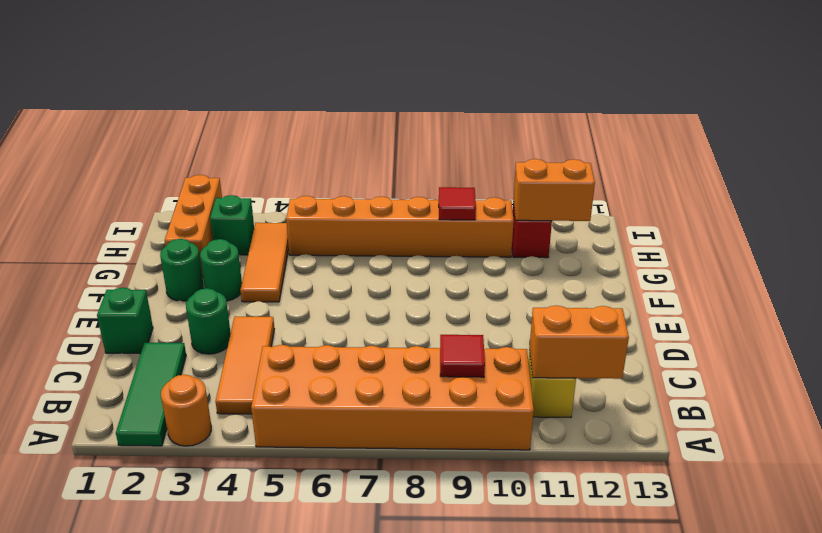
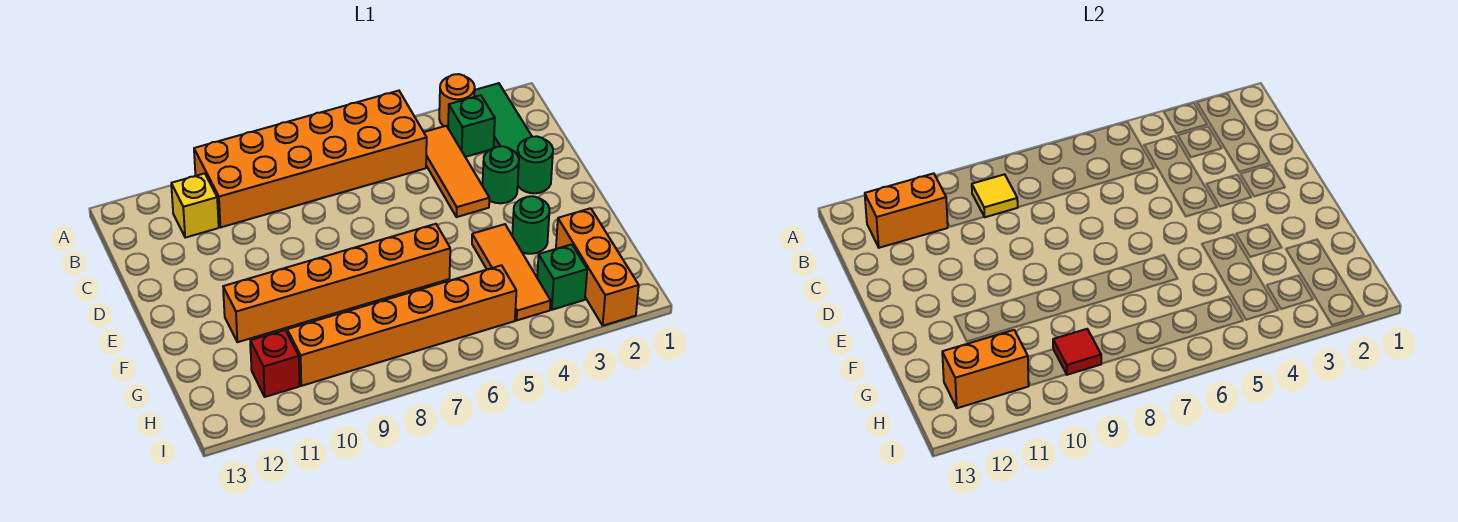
red tile B9 level 2 -> yellow tile B9 level 2
green brick D1 level 1 -> green brick B3 level 1
green round brick F2 level 1 -> green round brick D2 level 1
none -> orange brick F6:F11 level 1

